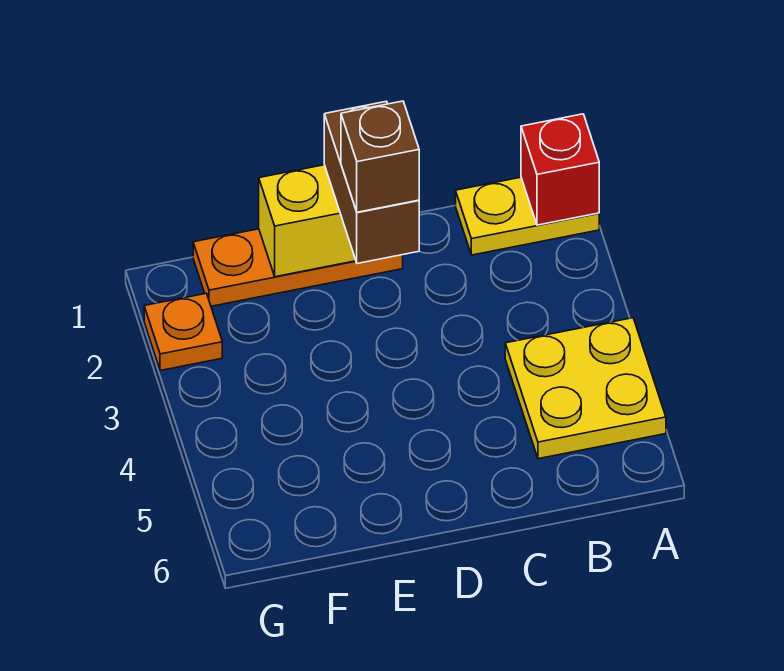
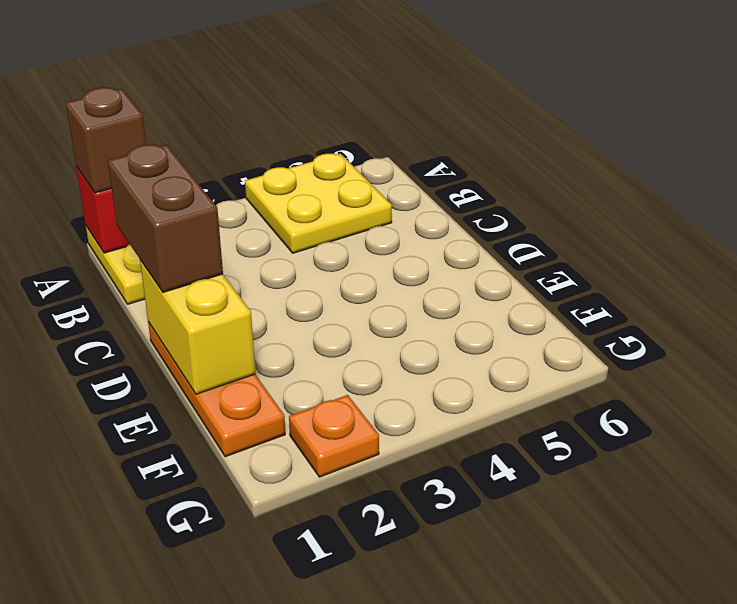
brown brick D1:D2 level 3 -> brown brick C1:D1 level 3
brown brick D2 level 4 -> brown brick A1 level 3

